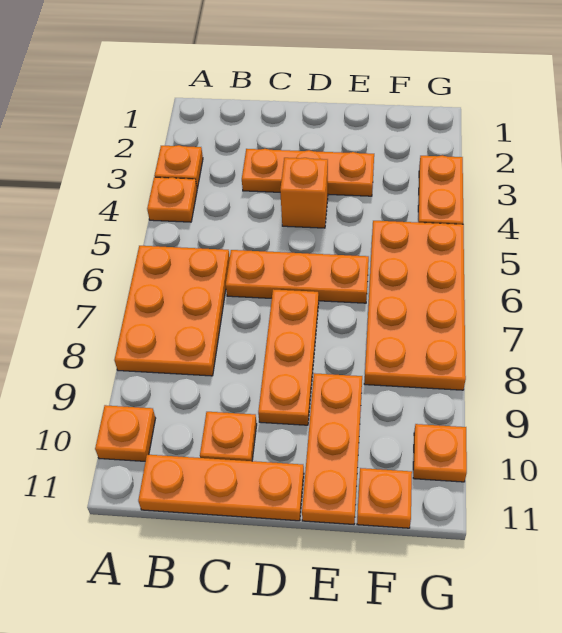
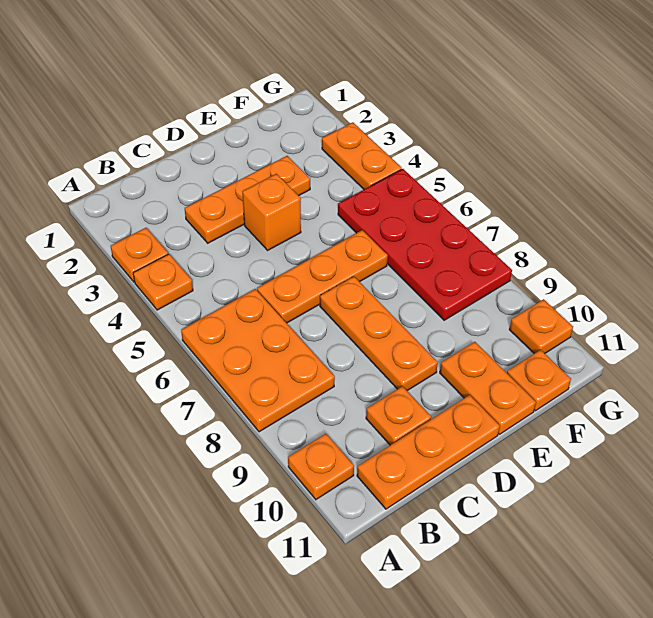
orange plate E9:E11 level 1 -> orange plate E10:E11 level 1
orange plate F5:G8 level 1 -> red plate F5:G8 level 1

